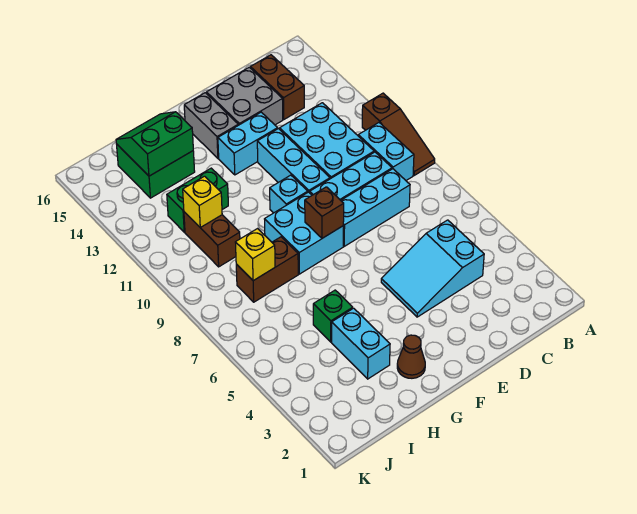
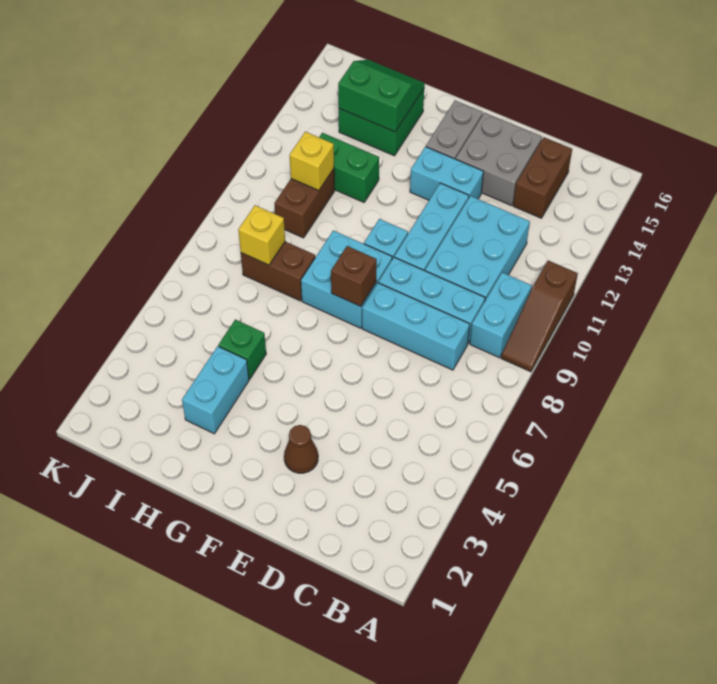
cyan slope C4:E5 level 1 top C -> none
brown cone G2 level 1 -> brown cone E3 level 1

